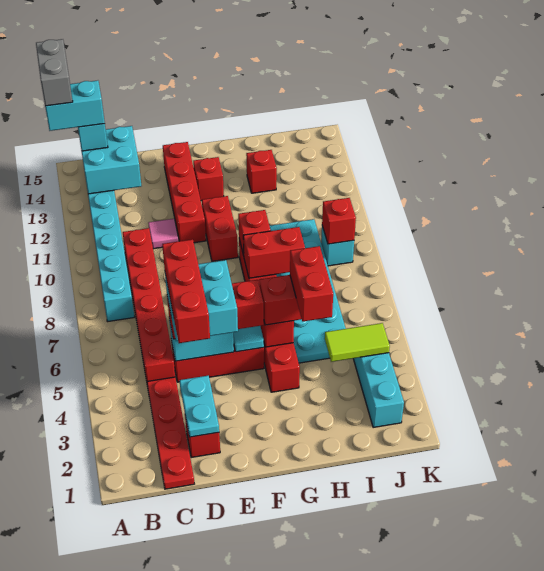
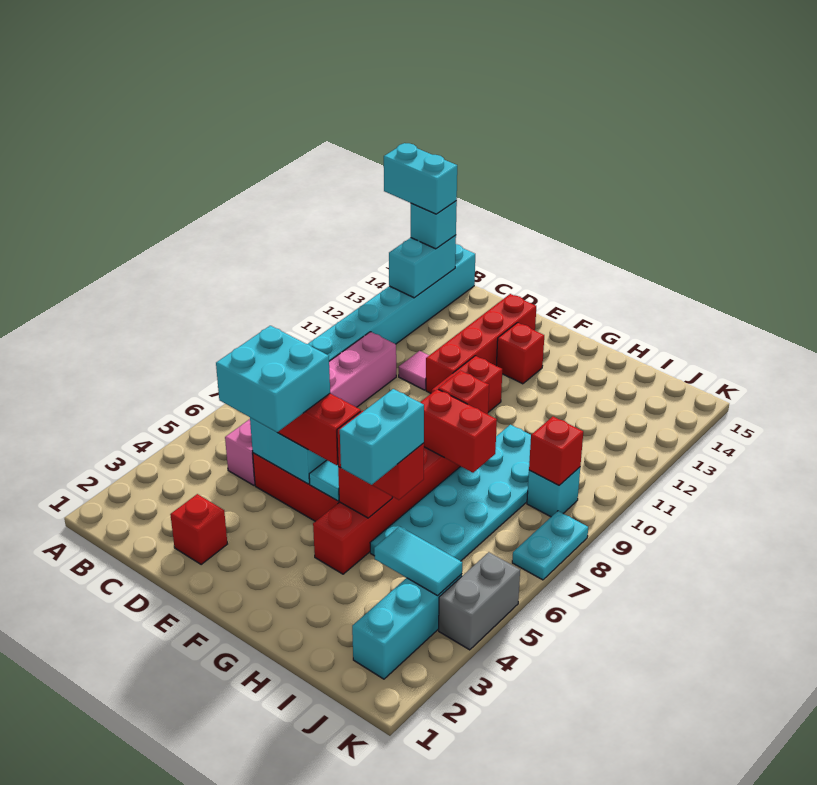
grey brick A14:A15 level 5 -> grey brick K4:K5 level 1
cyan brick B13:C14 level 2 -> cyan brick B13:B14 level 2
red plate C1:C4 level 1 -> none
red brick C5:C10 level 1 -> pink brick C5:C10 level 1
cyan plate D2:D3 level 2 -> cyan plate K7:K8 level 1
red brick D3:D5 level 5 -> none
red brick H4:H5 level 4 -> cyan brick H4:H5 level 4
red brick H13 level 1 -> none
lime tile I4:J4 level 2 -> cyan tile I4:J4 level 2

